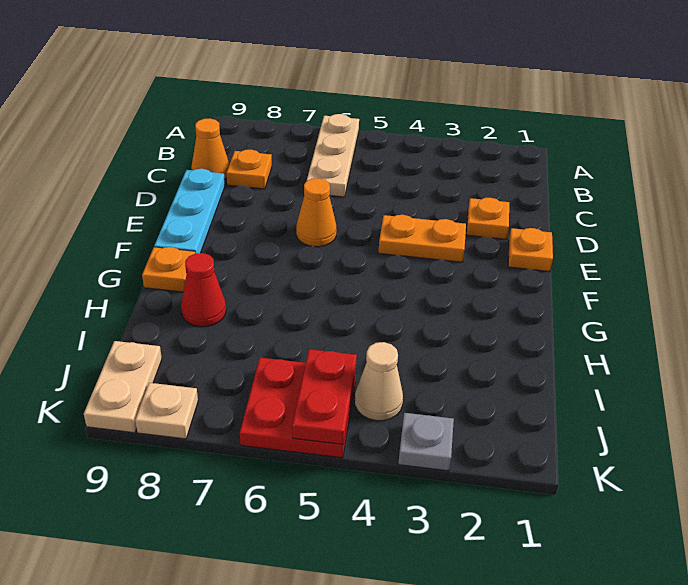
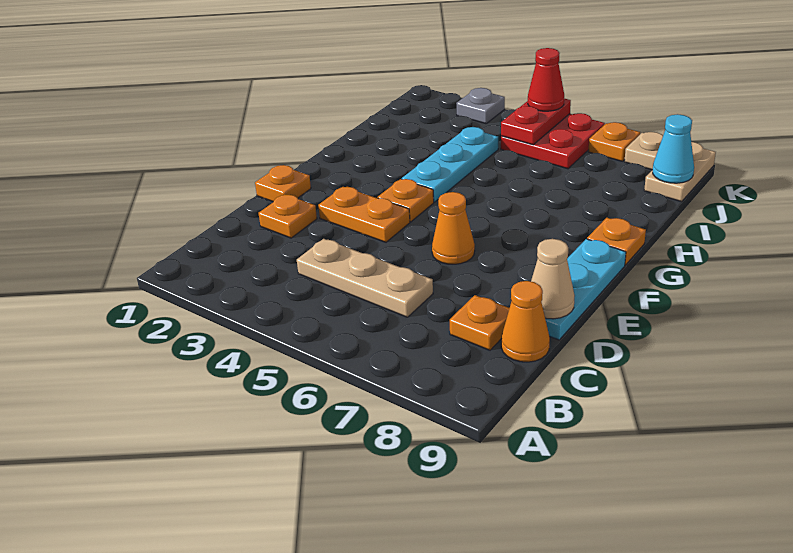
tan plate A6:C6 level 1 -> tan plate C4:C6 level 1
none -> orange plate F4 level 1
none -> cyan plate G4:I4 level 1
red cone H8 level 1 -> red cone K5 level 3
tan cone J4 level 1 -> tan cone D9 level 2
none -> cyan cone J9 level 2
none -> orange plate K7 level 1

